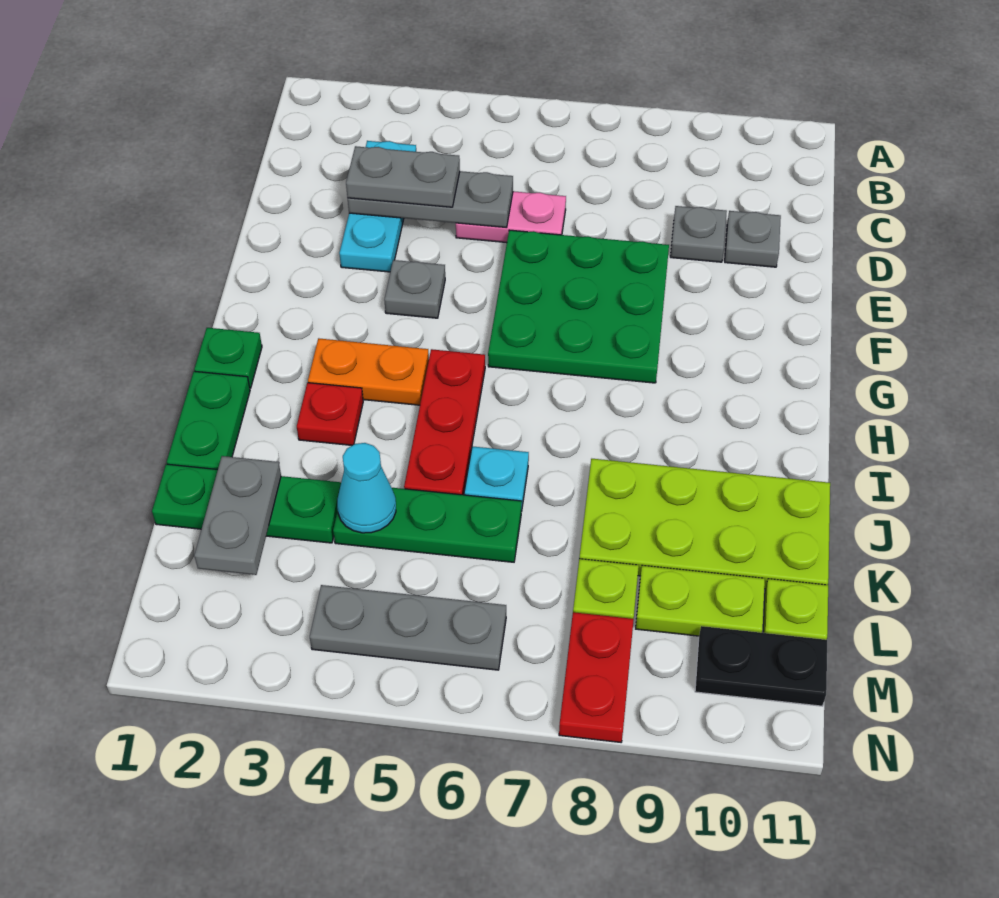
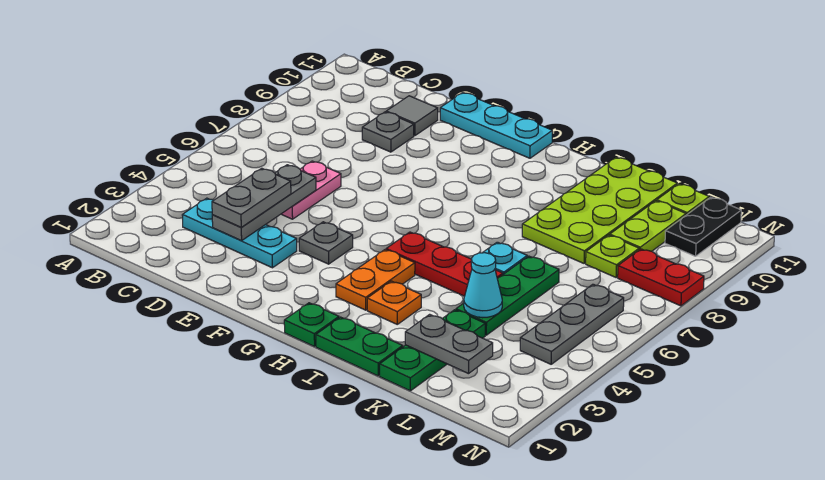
grey plate D10 level 1 -> grey tile D10 level 1
green plate E6:G8 level 1 -> none
none -> cyan plate E11:G11 level 1
red plate I3 level 1 -> orange plate I3 level 1

